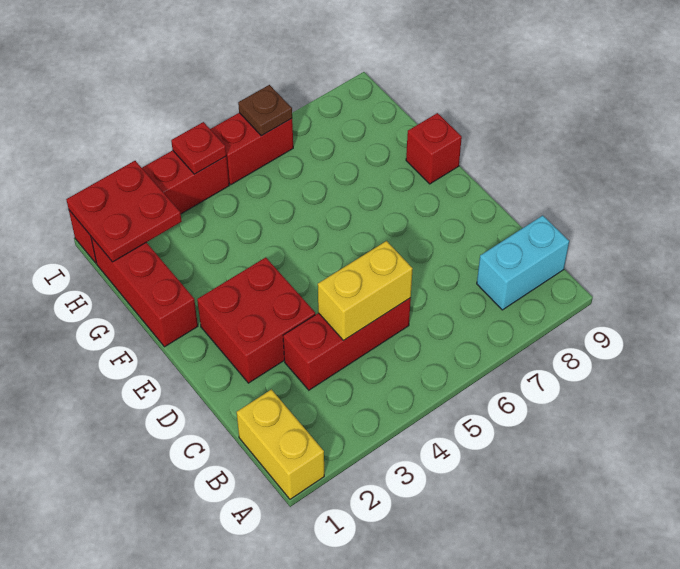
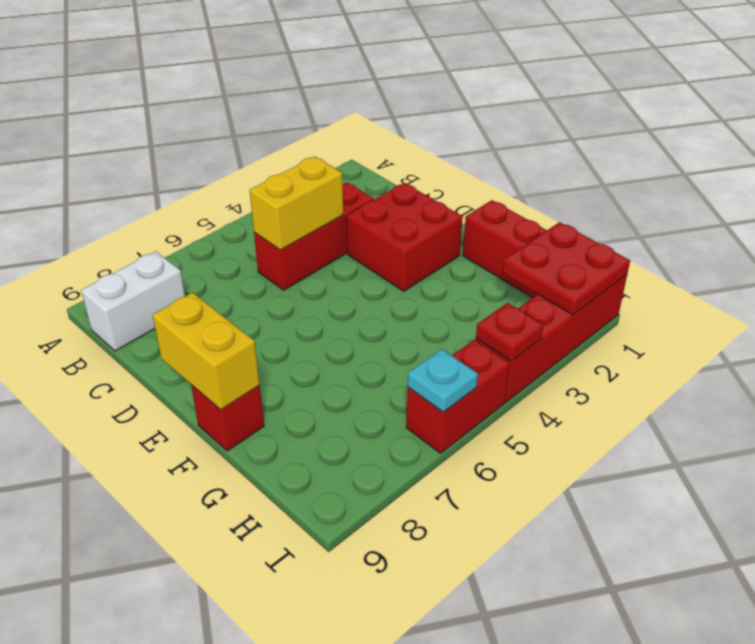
yellow brick A1:B1 level 1 -> yellow brick E9:F9 level 2
cyan brick B8:B9 level 1 -> white brick B8:B9 level 1
brown plate I6 level 2 -> cyan plate I6 level 2

